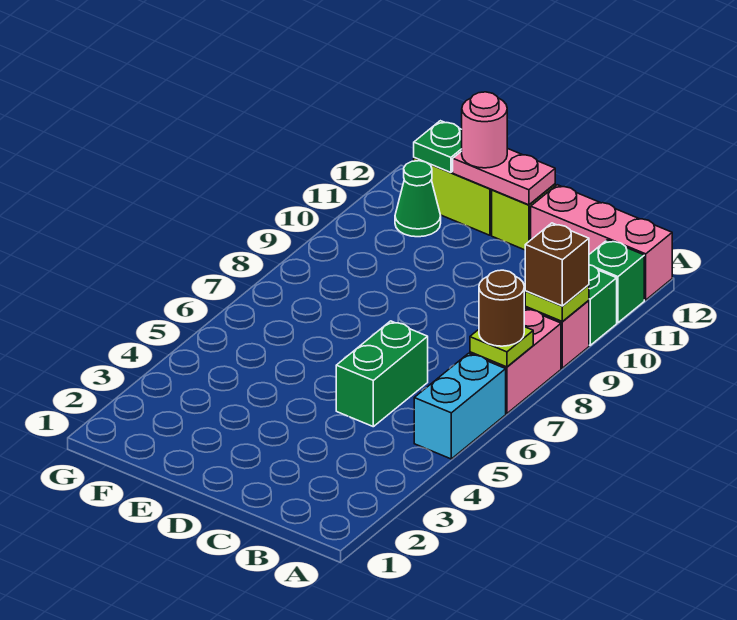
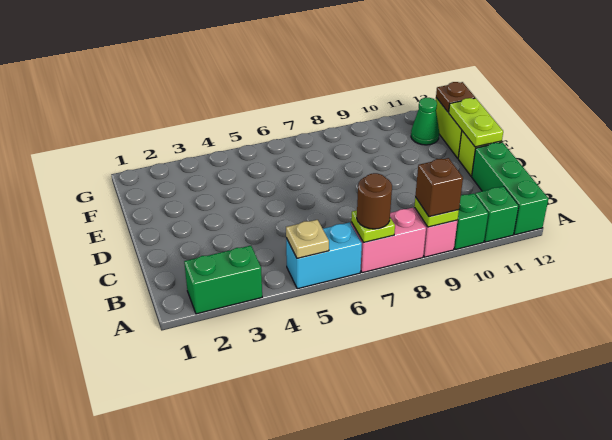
none -> tan plate A5 level 2
pink brick A12:C12 level 1 -> green brick A12:C12 level 1
green brick C5:C6 level 1 -> green brick A2:A3 level 1
pink plate D12:E12 level 2 -> lime plate D12:E12 level 2
pink round brick E12 level 3 -> none
green plate F12 level 2 -> brown plate F12 level 2

